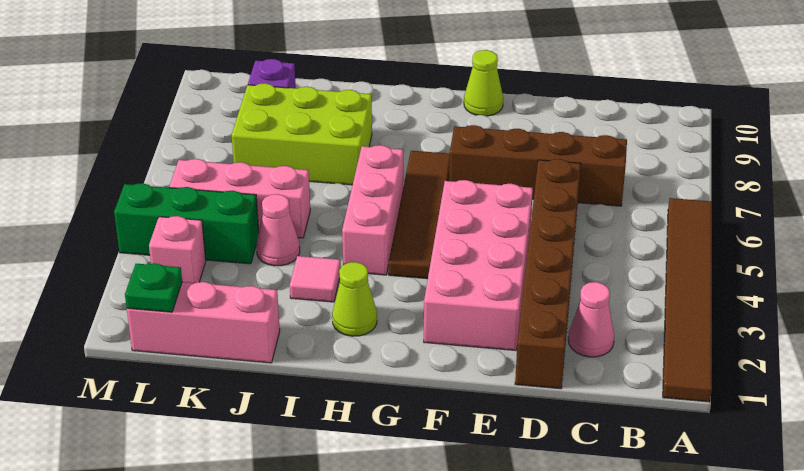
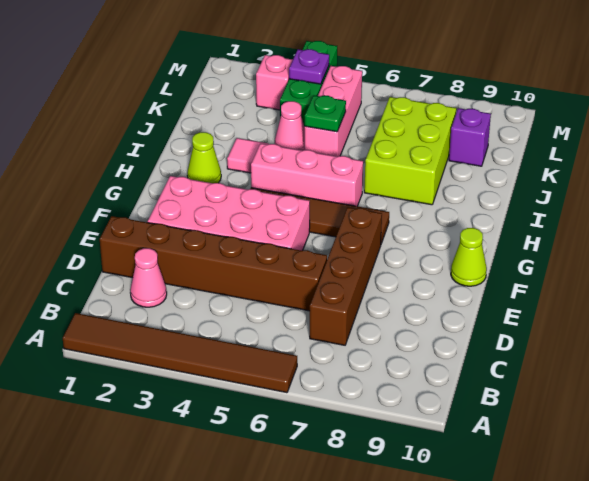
pink brick J1:L1 level 1 -> none
green plate L1 level 2 -> green plate J5 level 2
none -> purple plate L4 level 2

